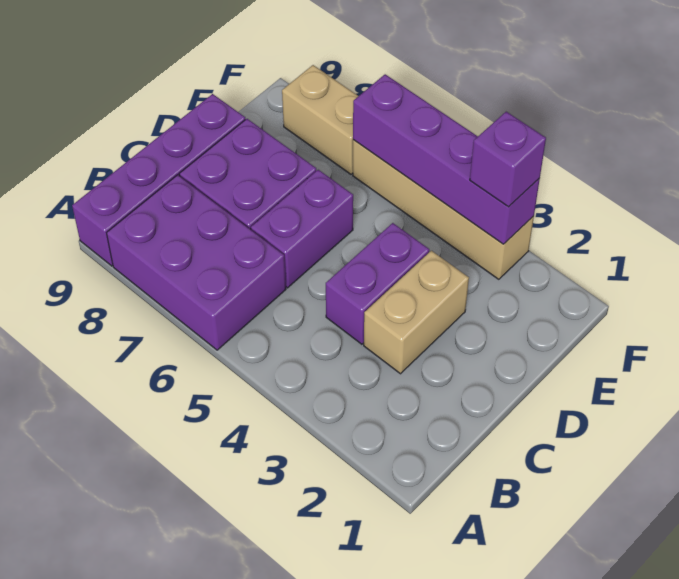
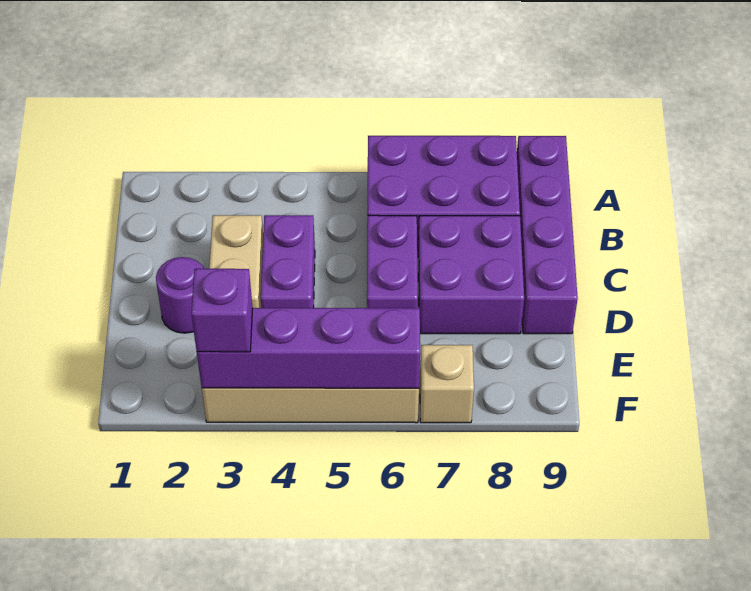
none -> purple round brick D2 level 1
tan brick F7:F8 level 1 -> tan brick F7 level 1

